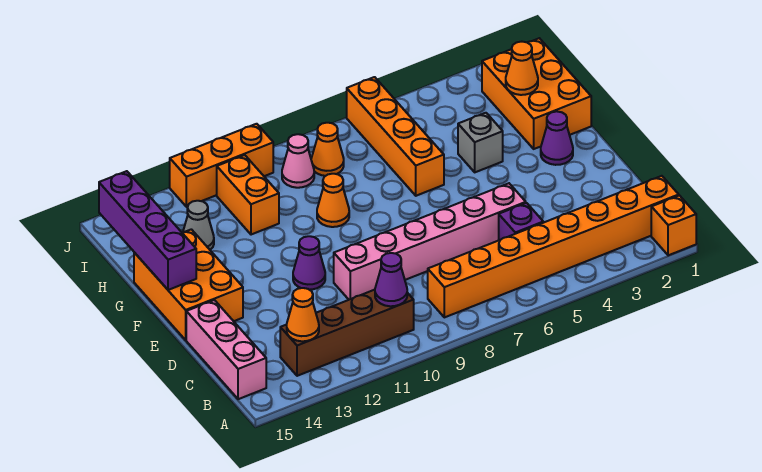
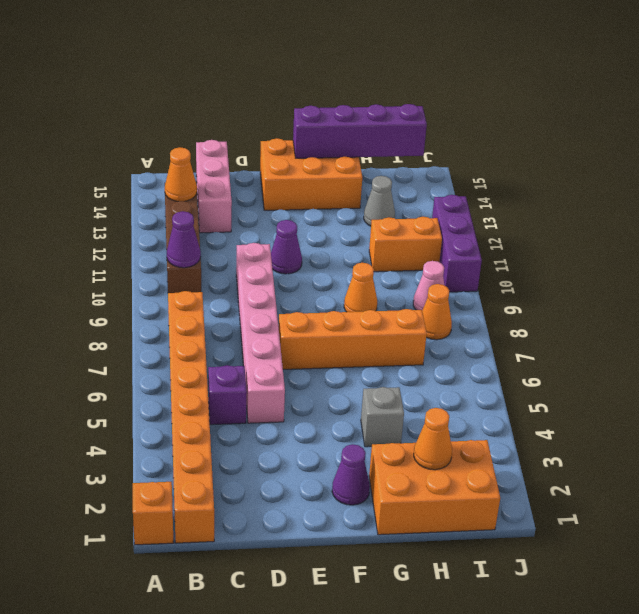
pink brick B15:D15 level 1 -> pink brick C13:C15 level 1
orange brick G6:J6 level 1 -> orange brick E7:H7 level 1
orange brick J10:J12 level 1 -> purple brick J10:J12 level 1

